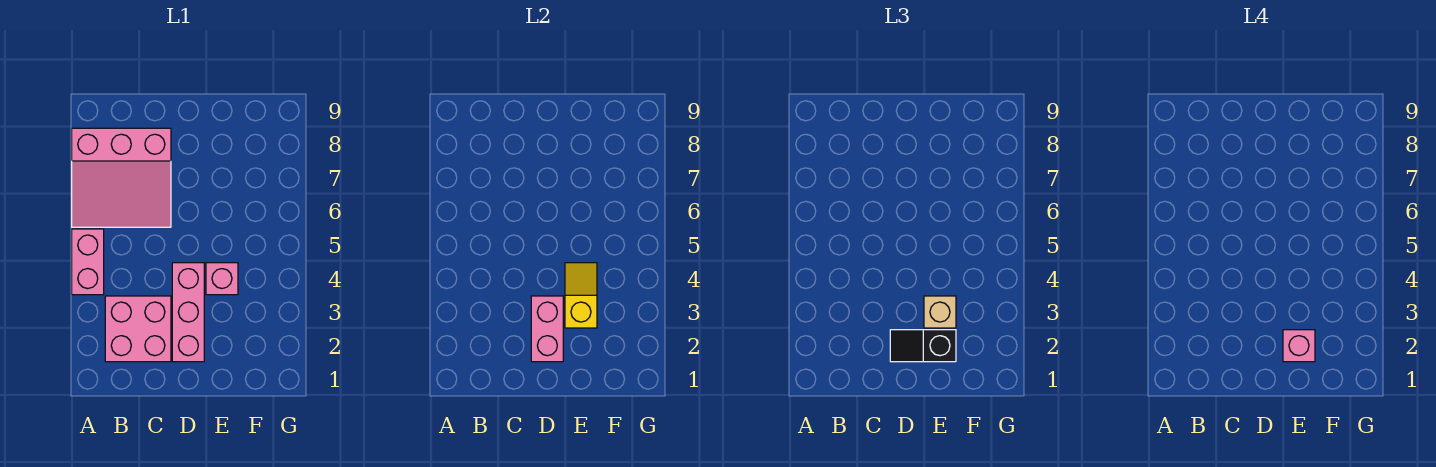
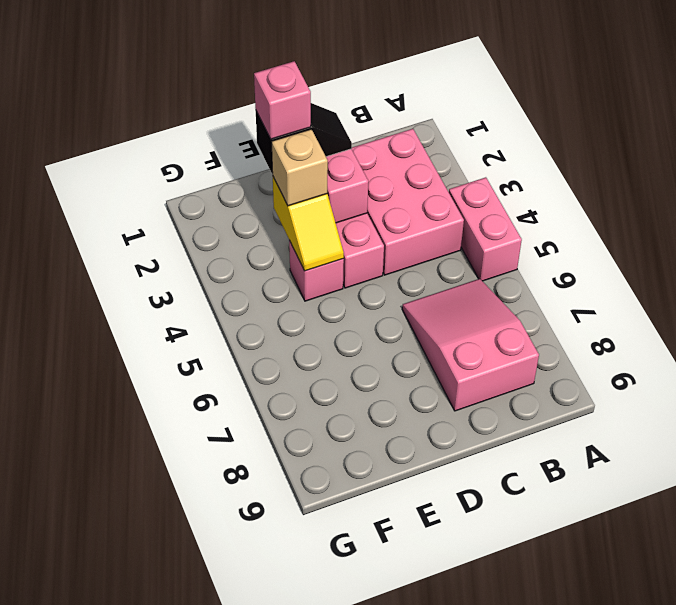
pink slope A6:C8 level 1 top 8 -> pink slope B6:C8 level 1 top 8
pink brick B2:C3 level 1 -> pink brick B2:C4 level 1

